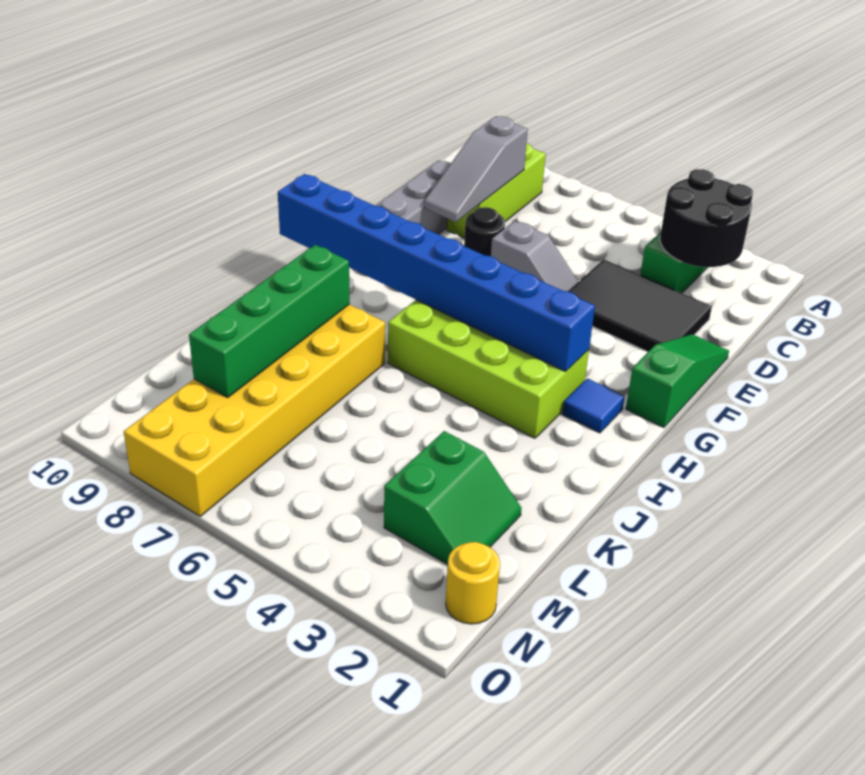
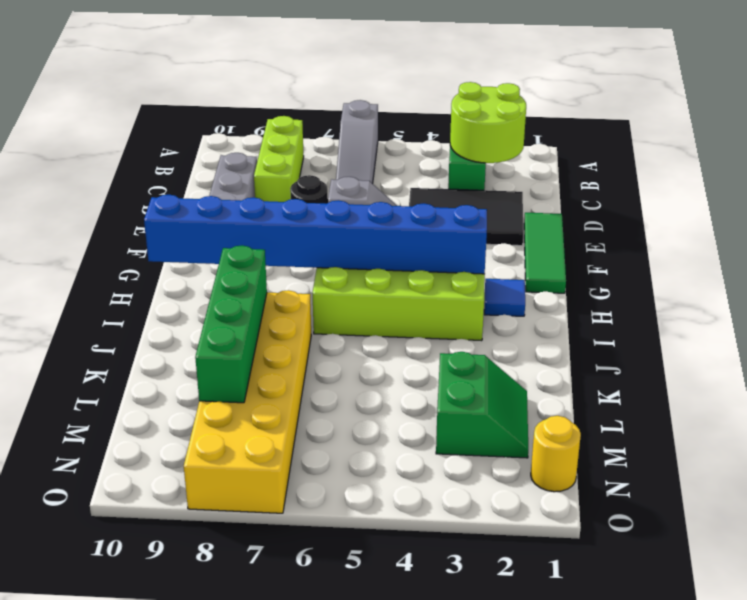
black round brick B2:C3 level 2 -> lime round brick B2:C3 level 2
grey slope C8:E8 level 2 top C -> grey slope A6:C6 level 1 top A
green slope E1:G1 level 1 top G -> green tile E1:G1 level 1

